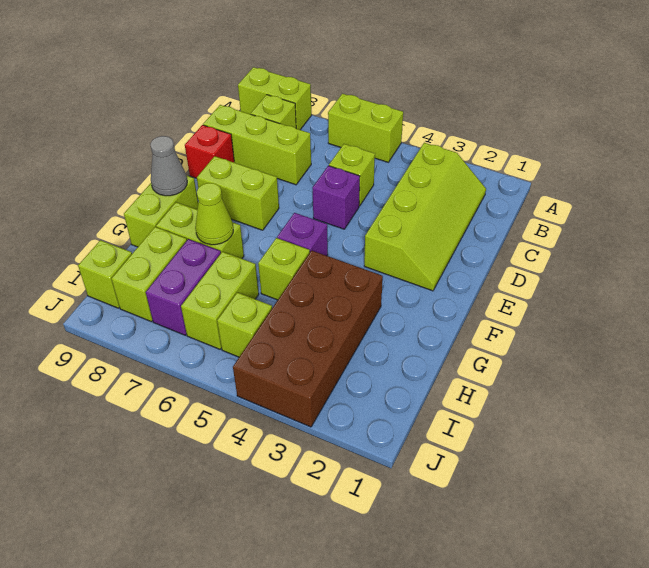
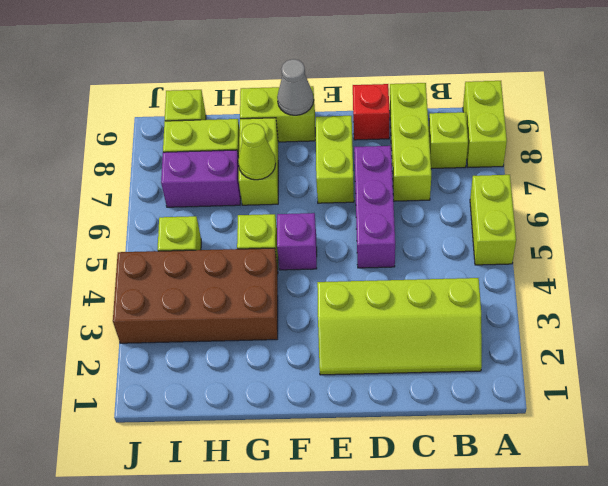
lime brick C5 level 1 -> none
purple brick D5 level 1 -> purple brick D5:D7 level 1
lime brick H6:I6 level 1 -> none

